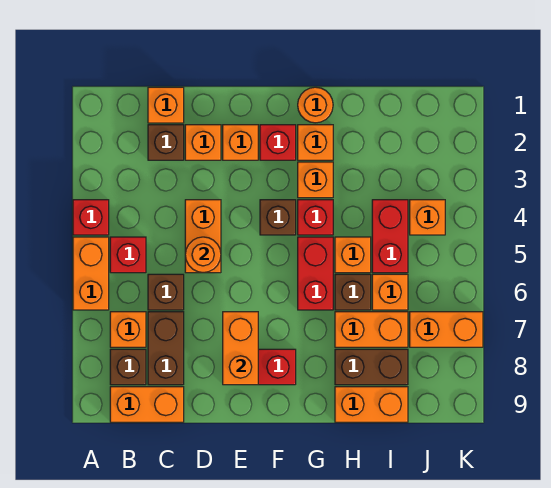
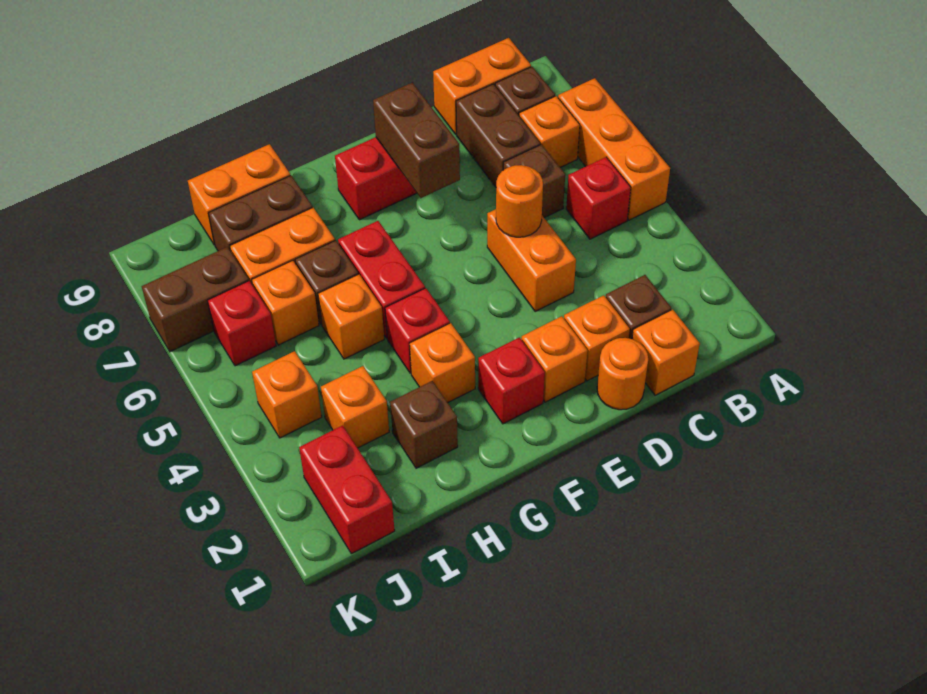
red brick A4 level 1 -> red brick J6 level 1
orange brick A5:A6 level 1 -> orange brick A5:A7 level 1
orange brick E7:E8 level 2 -> brown brick E7:E8 level 2
brown brick F4 level 1 -> brown brick H2 level 1
orange round brick G1 level 1 -> orange round brick D1 level 1
orange brick G2 level 1 -> orange brick I3 level 1
red brick I4:I5 level 1 -> red brick J1:J2 level 1
orange brick J7:K7 level 1 -> brown brick J7:K7 level 1

